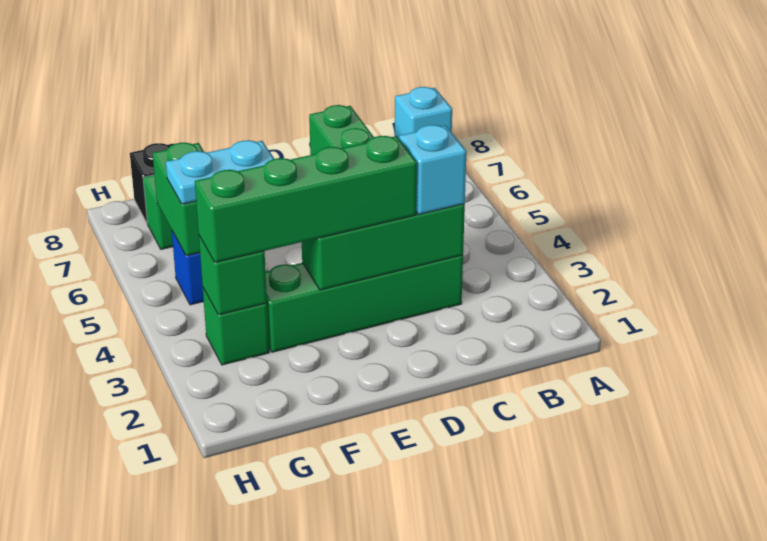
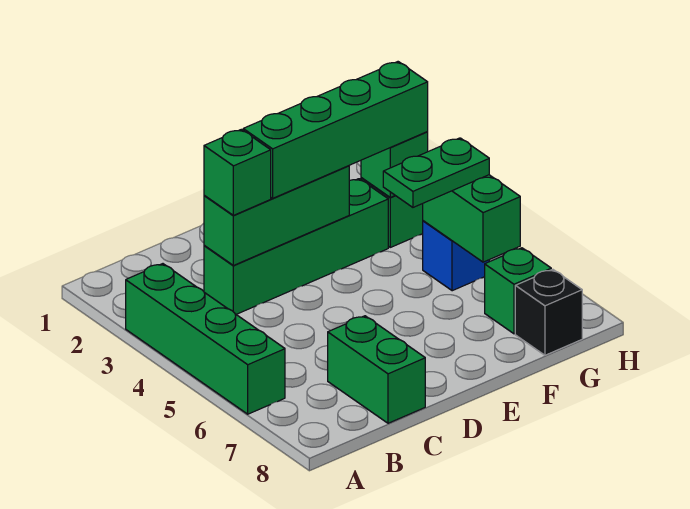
none -> green brick A3:A6 level 1
cyan brick A8 level 1 -> none
cyan brick C3 level 3 -> green brick C3 level 3
cyan plate F5:G5 level 3 -> green plate F5:G5 level 3

